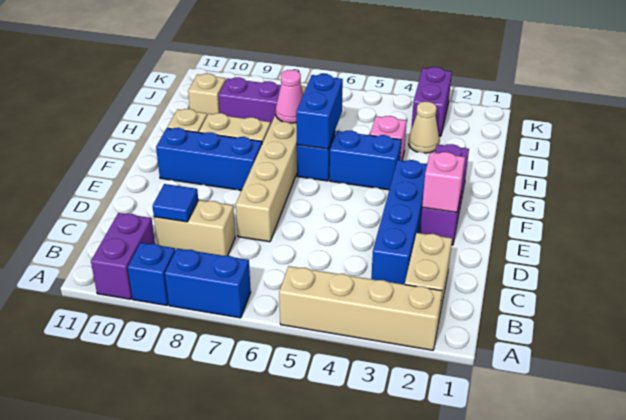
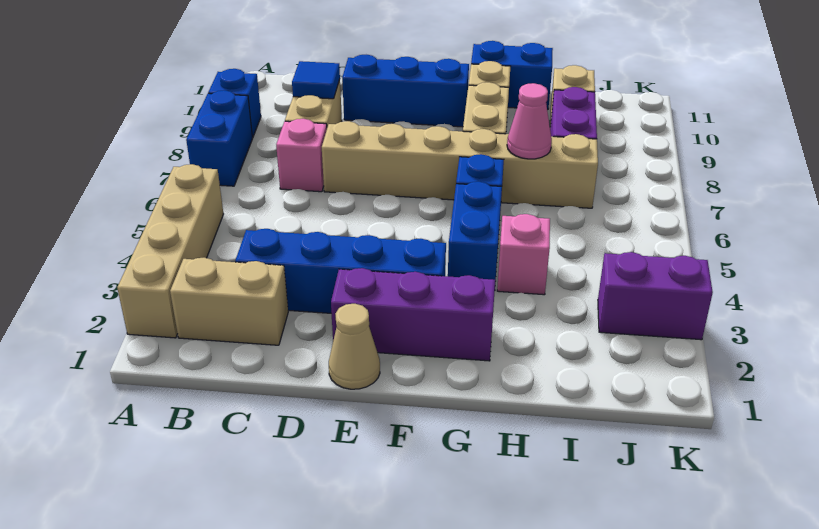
purple brick A10:B10 level 1 -> none
pink brick E2 level 2 -> pink brick C7 level 1
blue brick F8:F10 level 1 -> blue brick D10:F10 level 1
blue brick G6:H6 level 2 -> blue brick G11:H11 level 1
tan cone I3 level 1 -> tan cone E1 level 1

